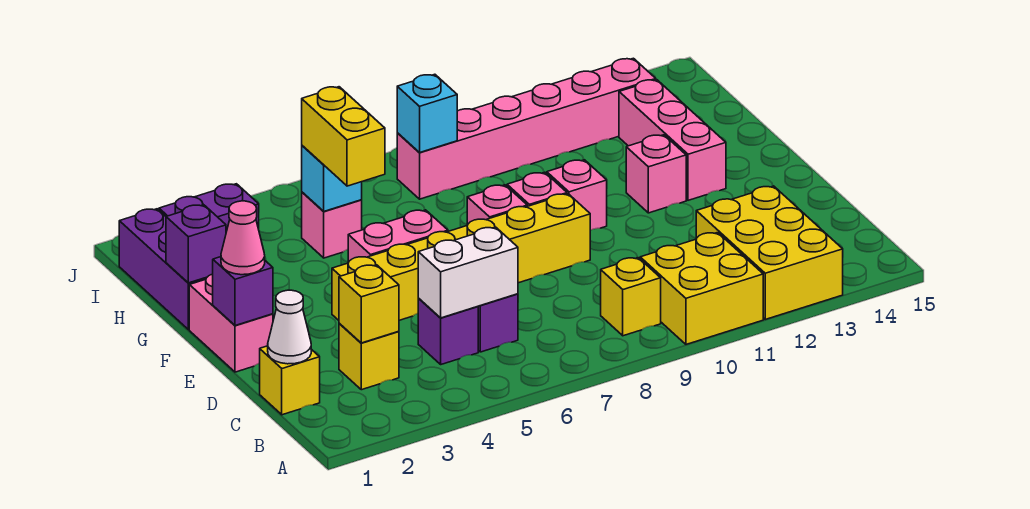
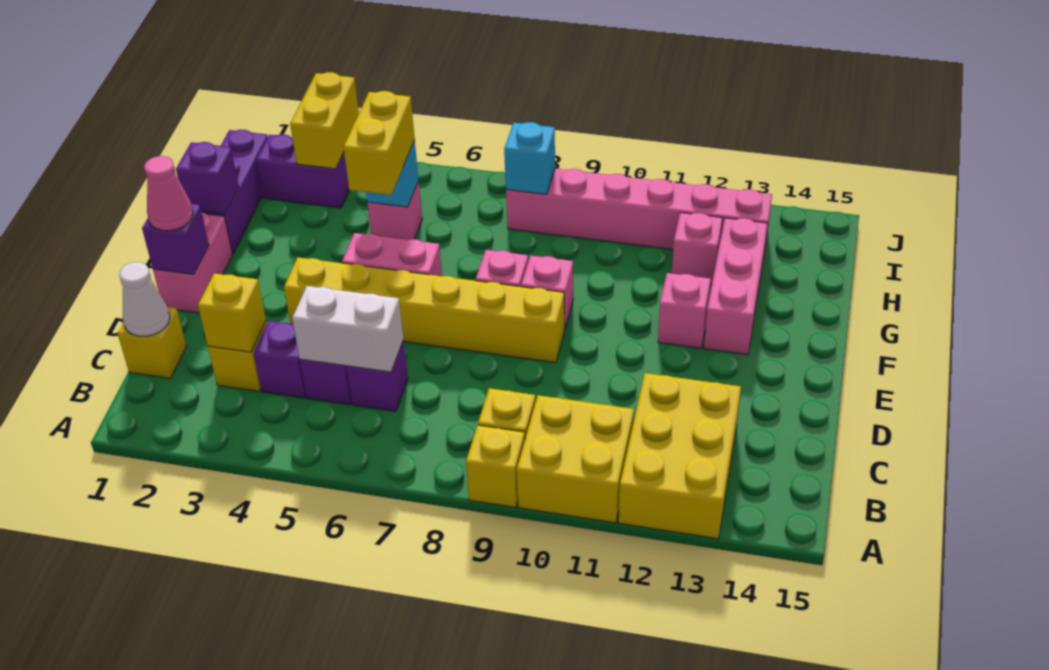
none -> yellow brick A9 level 1
none -> purple brick C4 level 1
pink brick F10 level 1 -> pink brick H12 level 1
none -> yellow brick I3:J3 level 2

